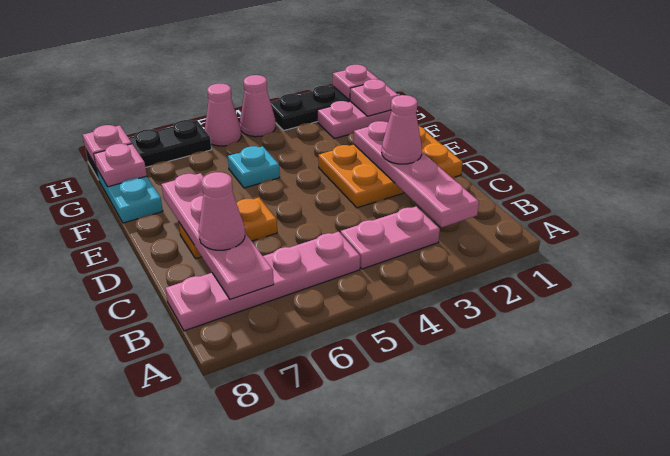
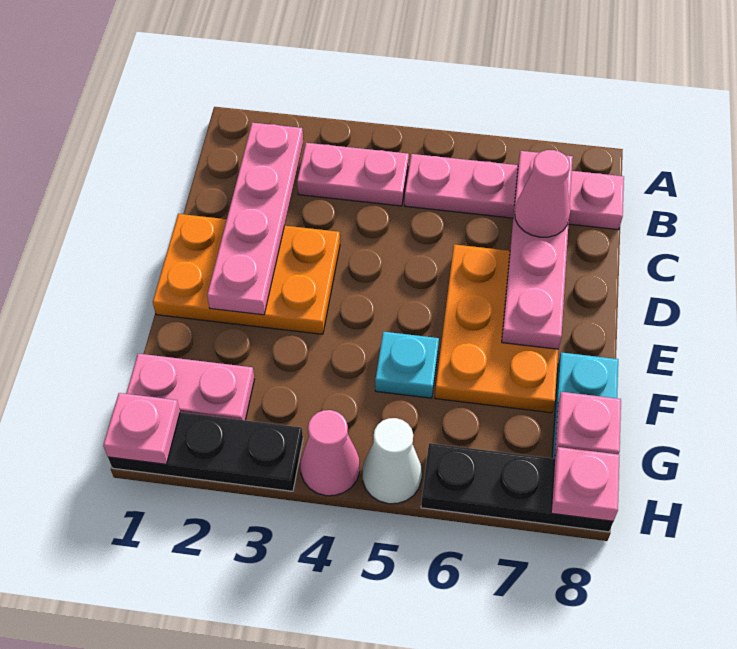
pink cone D2 level 3 -> none
orange plate D6:D7 level 1 -> orange plate D6:F7 level 1
pink plate G1 level 2 -> none
pink cone H5 level 1 -> white cone H5 level 1

